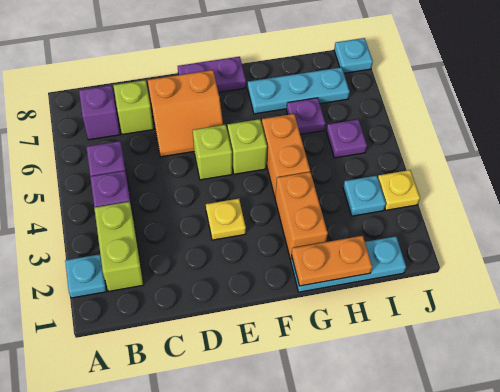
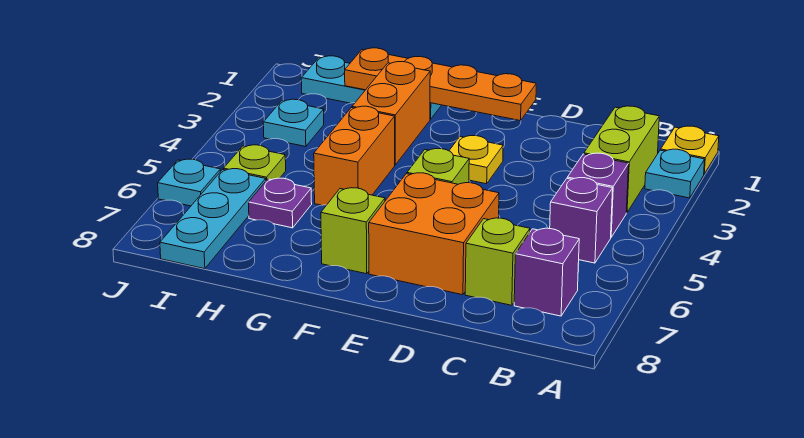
orange slope D6:E7 level 1 top 7 -> orange brick D6:E7 level 1
purple plate E8:F8 level 1 -> none
lime brick F5 level 1 -> lime brick F7 level 1
orange plate G1:H1 level 2 -> orange plate E1:H1 level 2
cyan plate G7:I7 level 1 -> cyan plate I6:I8 level 1
purple plate I5 level 1 -> lime plate I5 level 1
yellow plate J3 level 1 -> yellow plate A1 level 1
cyan plate J8 level 1 -> cyan plate J6 level 1

